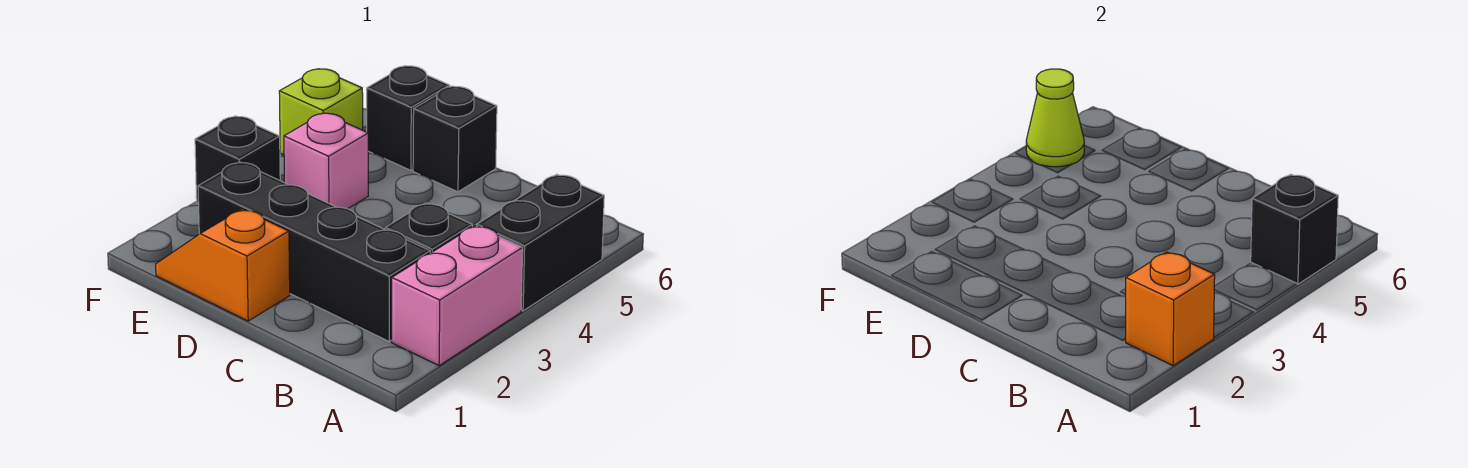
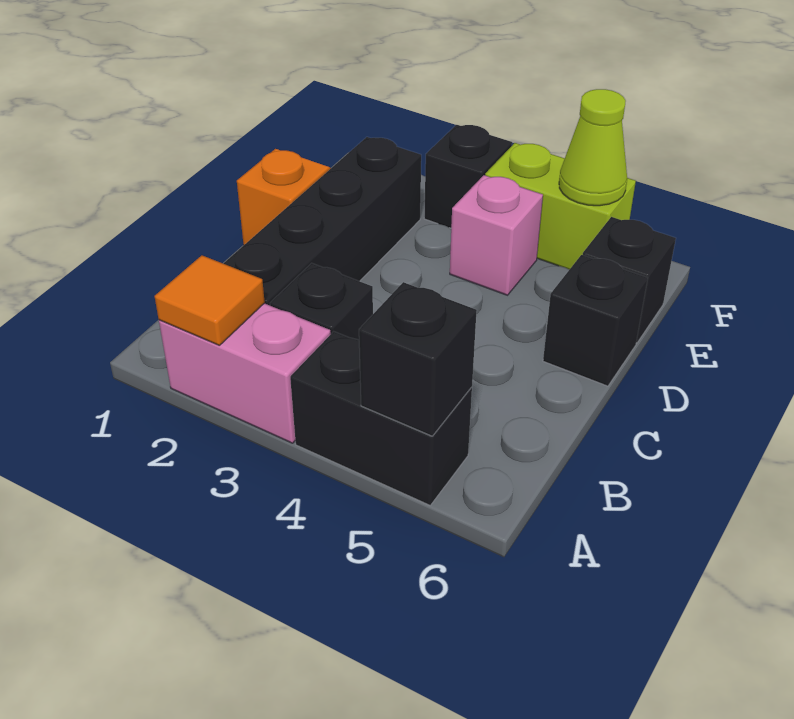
orange brick A2 level 2 -> orange tile A2 level 2
lime brick F5 level 1 -> lime brick F4:F5 level 1

